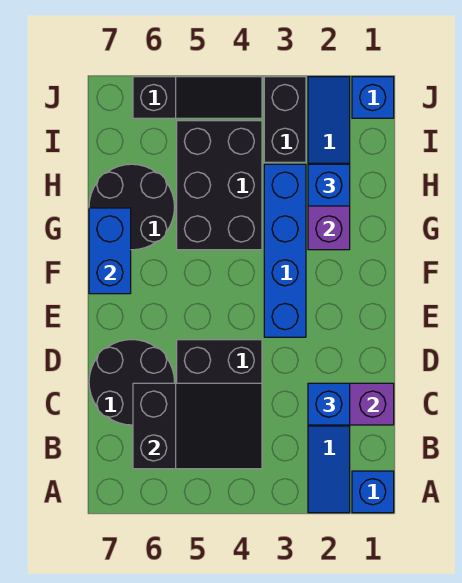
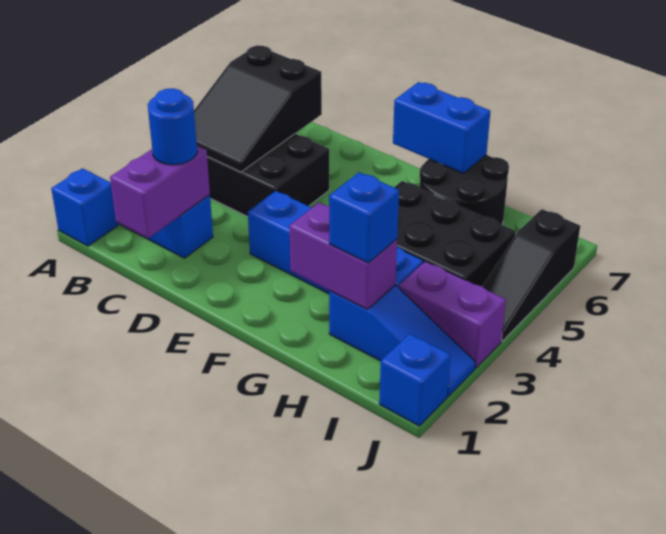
blue brick C2 level 3 -> blue round brick C2 level 3
black round brick C6:D7 level 1 -> none
black brick I3:J3 level 1 -> purple brick I3:J3 level 1

